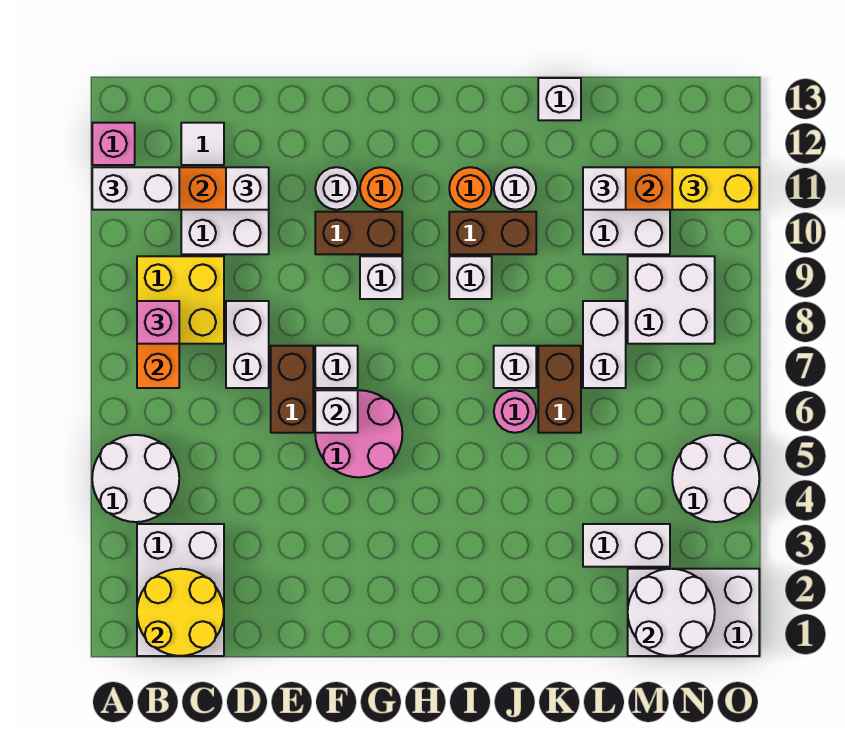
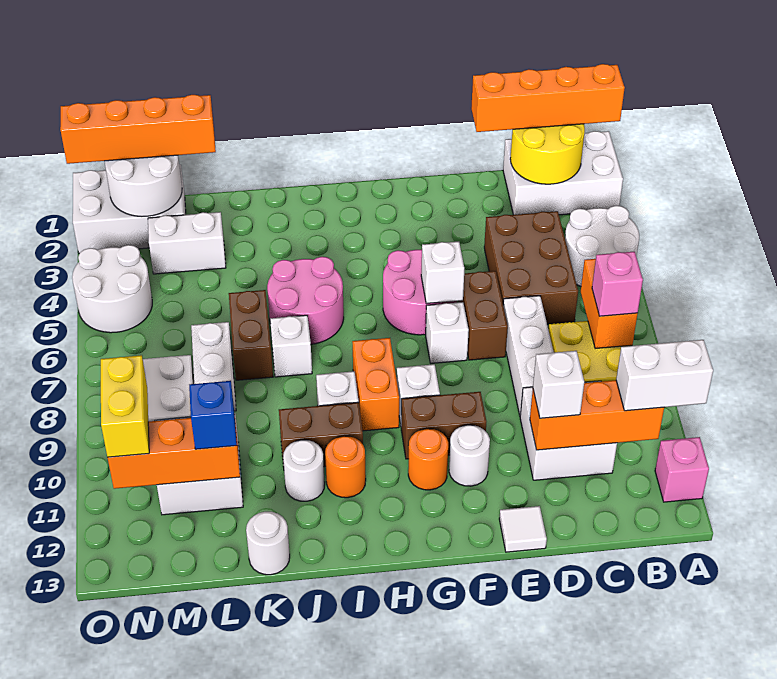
none -> orange brick A1:D1 level 3
white brick B1:C3 level 1 -> white brick A1:C2 level 1
none -> brown brick C4:D6 level 1
white tile C12 level 1 -> white tile E13 level 1
white brick D7:D8 level 1 -> white brick D7:D9 level 1
none -> orange brick H8:H9 level 1
pink round brick J6 level 1 -> pink round brick I5:J6 level 1
white brick K13 level 1 -> white round brick K13 level 1
none -> orange brick L1:O1 level 3
white brick L11 level 3 -> blue brick L11 level 3
yellow brick N11:O11 level 3 -> yellow brick N10:N11 level 3

